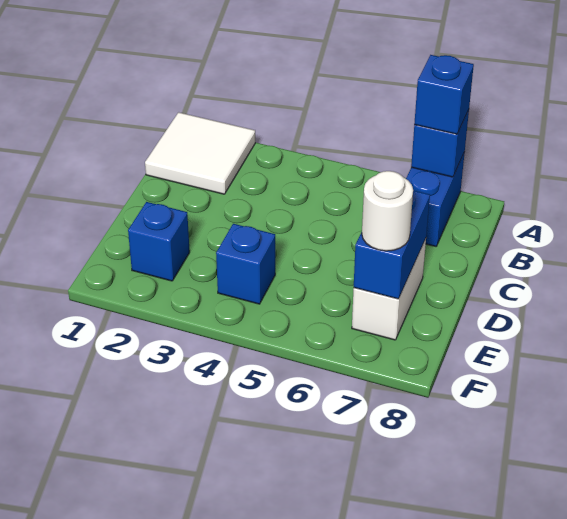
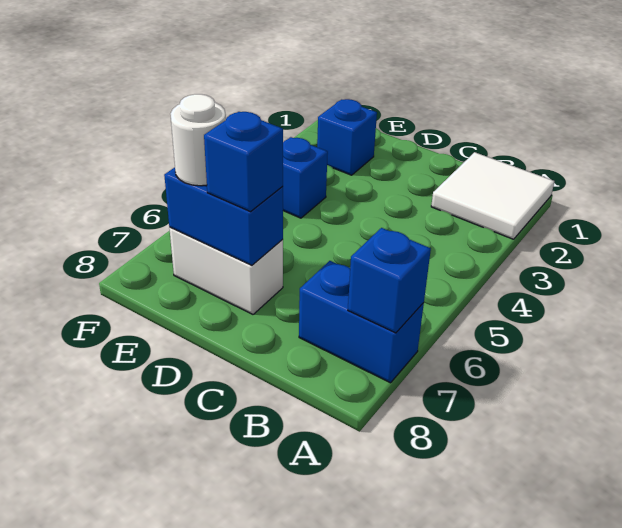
blue brick A7 level 3 -> blue brick D7 level 3

